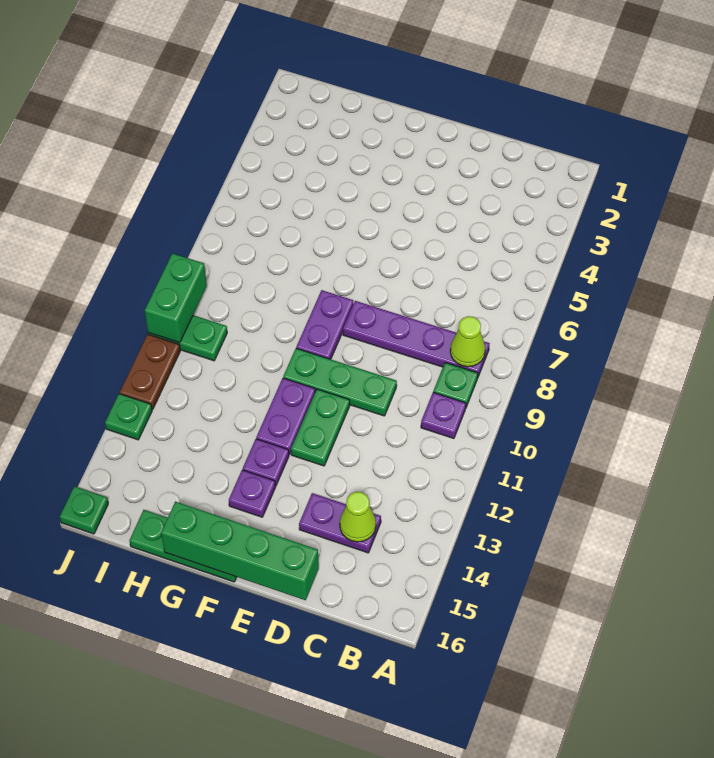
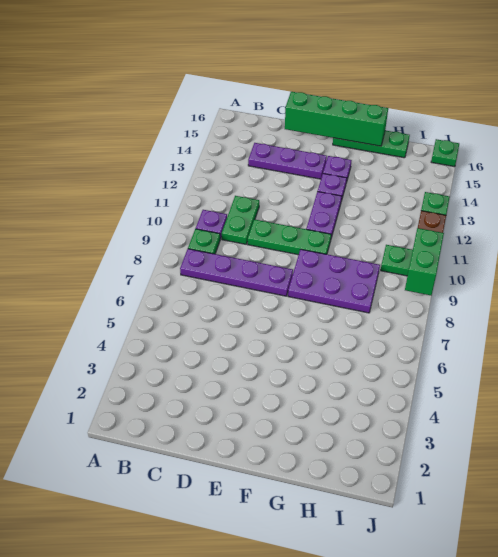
lime cone B8 level 2 -> none
purple plate C14:D14 level 1 -> purple plate C14:E14 level 1
lime cone C14 level 2 -> none
green plate E11:E12 level 1 -> green plate C10:C11 level 1
purple plate F8:F9 level 1 -> purple plate F8:H9 level 1

